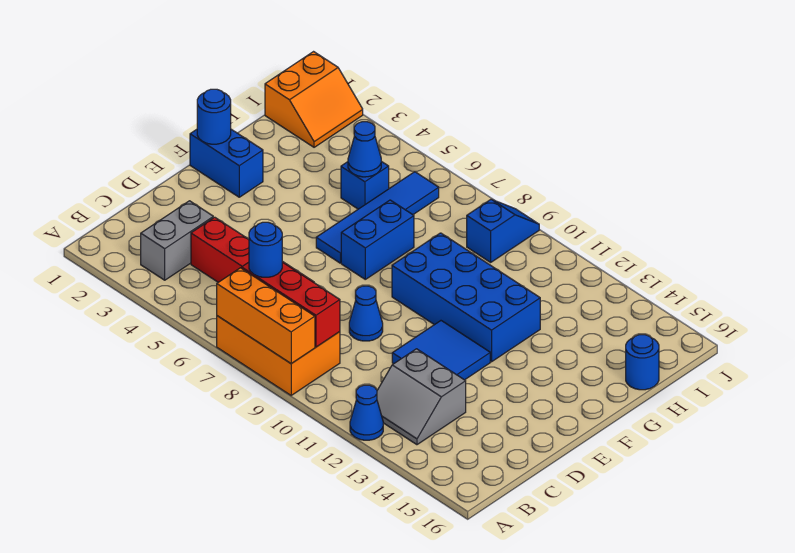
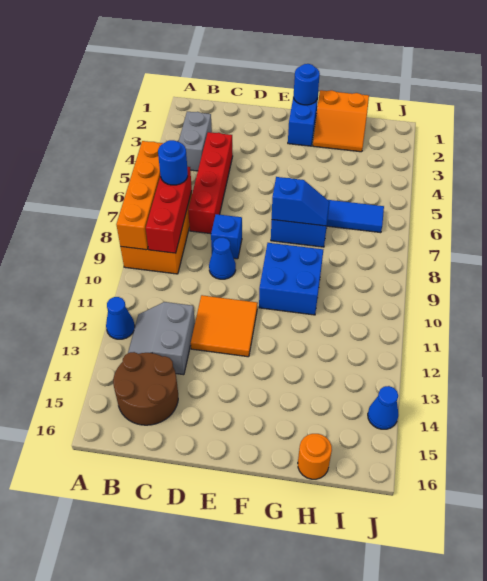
orange brick A7:A9 level 2 -> orange brick A6:A9 level 2
grey brick B3:C3 level 1 -> grey brick B3:B4 level 1
none -> brown round brick B14:C15 level 1
blue tile D11:E12 level 1 -> orange tile D11:E12 level 1
blue brick F9:G12 level 1 -> blue brick F9:G10 level 1
blue brick H5 level 1 -> blue brick D8 level 1
blue cone H5 level 2 -> blue cone J14 level 1
blue round brick H16 level 1 -> orange round brick H16 level 1
orange slope I1:J2 level 1 top 1 -> orange slope G1:H2 level 1 top 1
blue slope I9:J9 level 1 top I -> blue slope F7:G7 level 2 top F

